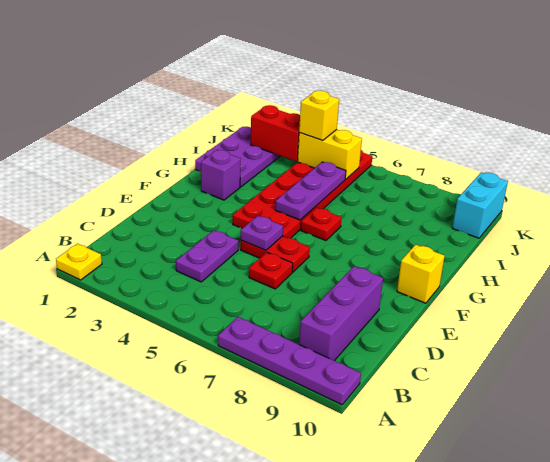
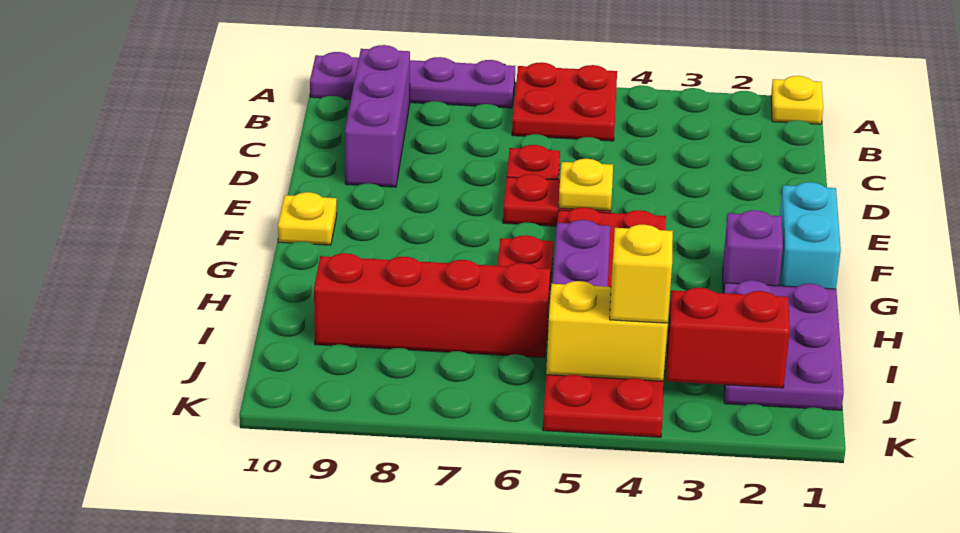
none -> red plate A5:B6 level 1
purple plate C4:D4 level 1 -> none
purple plate E5 level 2 -> yellow plate E5 level 2
yellow brick F10 level 1 -> yellow plate F10 level 1
none -> red brick I6:I9 level 1
cyan brick J10:K10 level 1 -> cyan brick F1:G1 level 1

